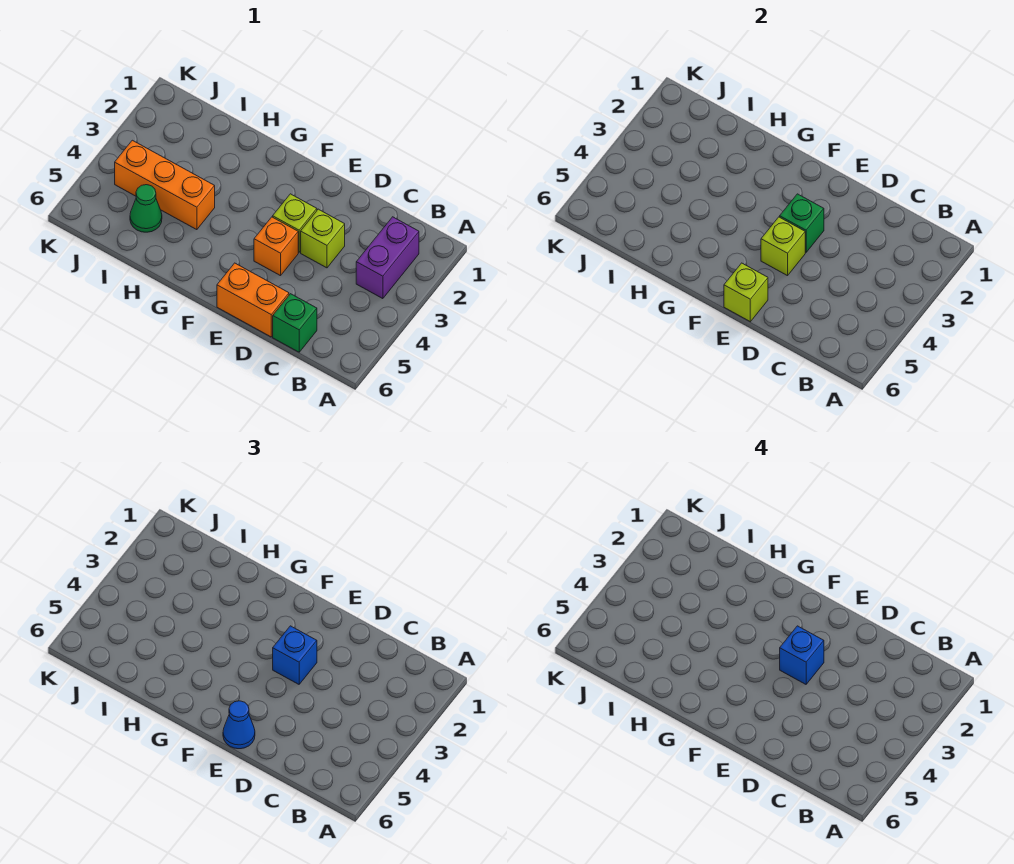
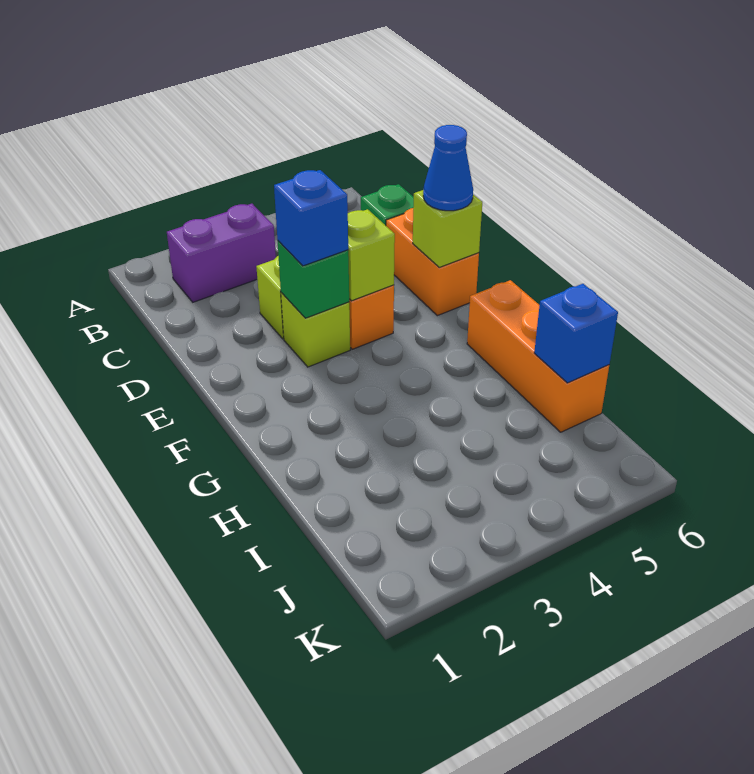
blue brick E3 level 4 -> blue brick I6 level 2
orange brick H4:J4 level 1 -> orange brick G6:I6 level 1
green cone I5 level 1 -> none

